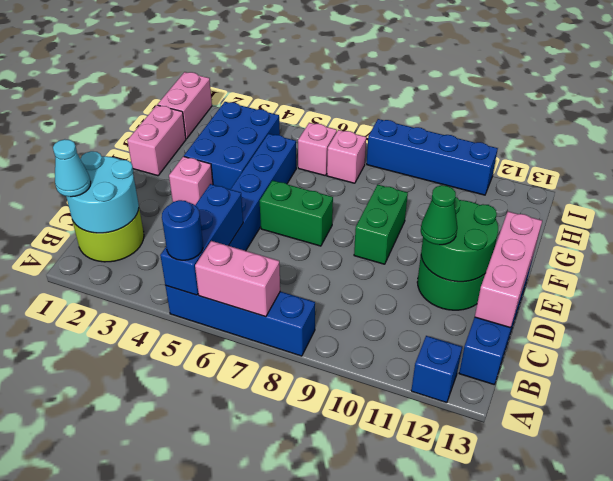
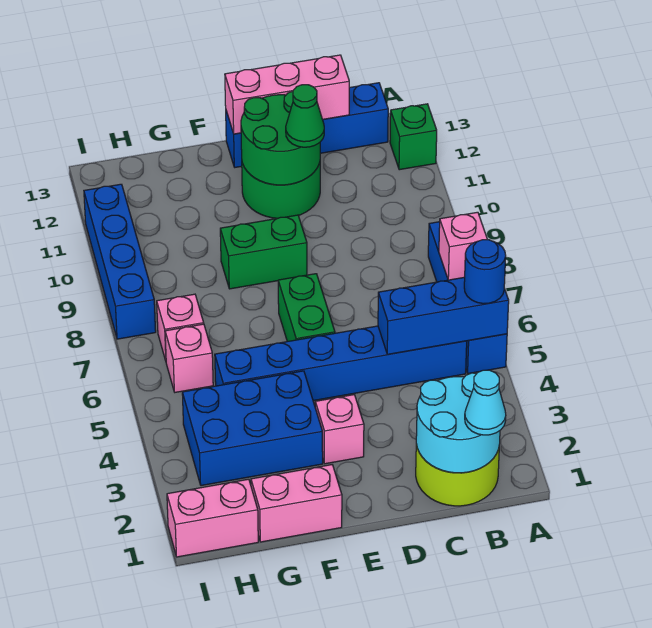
pink brick A6:A7 level 2 -> pink brick A7 level 2
blue brick A12 level 1 -> green brick A12 level 1

